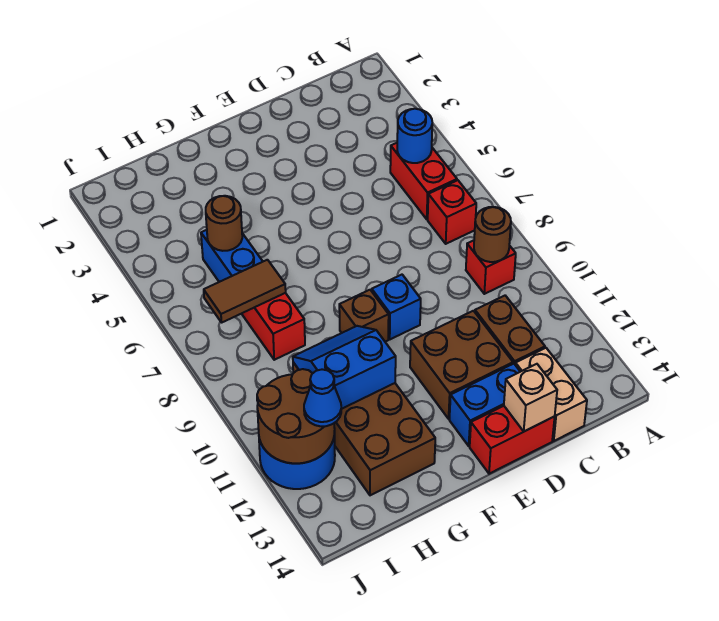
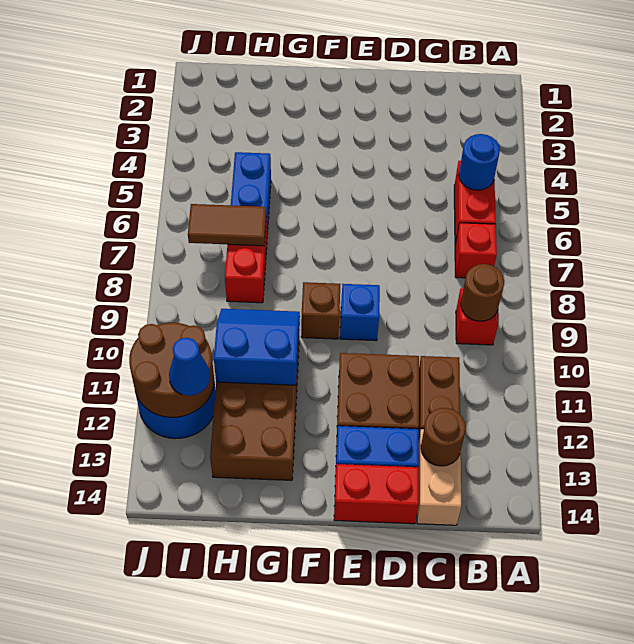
tan brick D14 level 2 -> none
brown round brick H5 level 2 -> brown round brick C13 level 2

